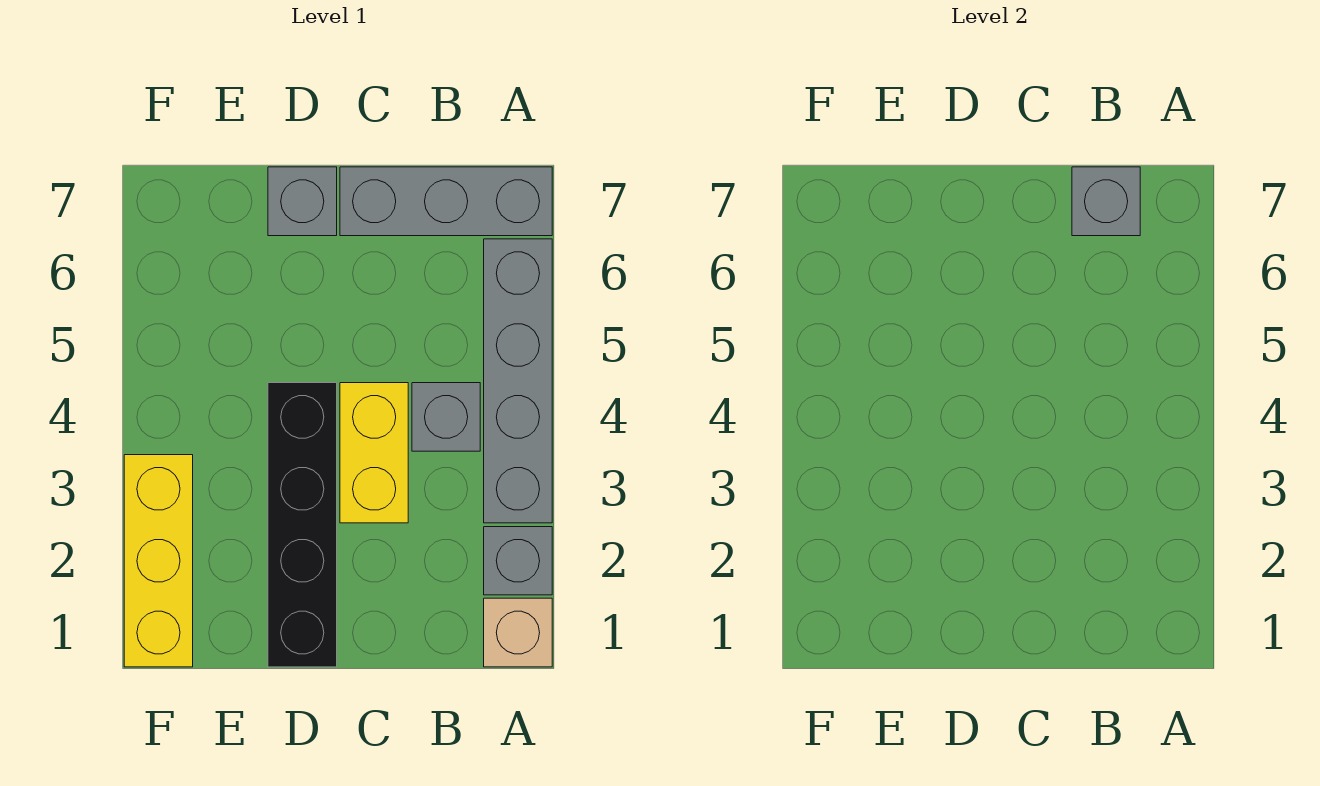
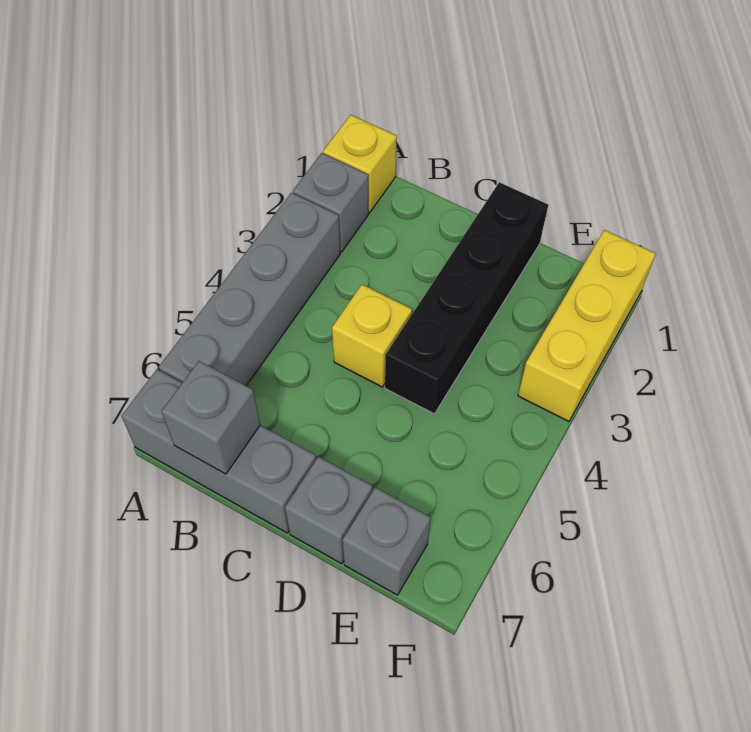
tan brick A1 level 1 -> yellow brick A1 level 1
grey brick B4 level 1 -> grey brick E7 level 1
yellow brick C3:C4 level 1 -> yellow brick C4 level 1

